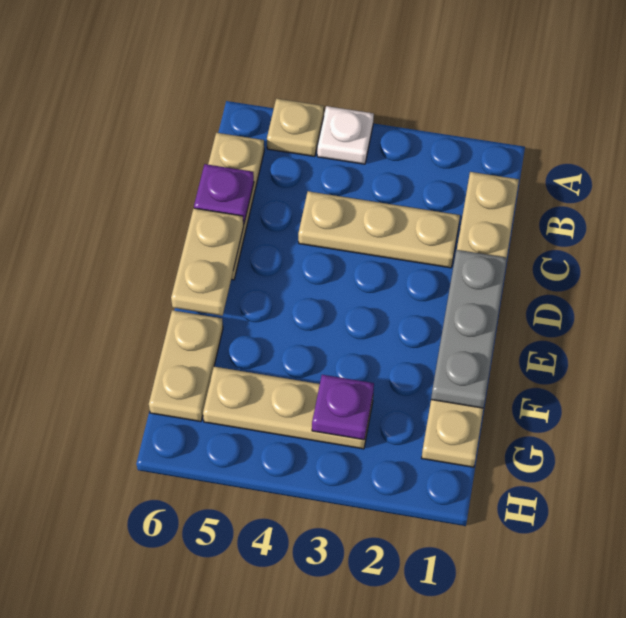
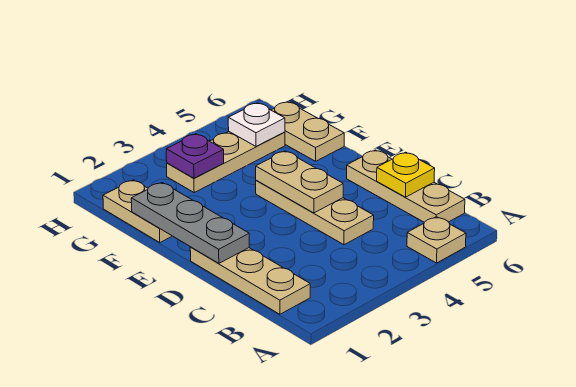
white plate A4 level 1 -> white plate G5 level 2
tan plate C2:C4 level 1 -> tan plate C4:E4 level 1
purple plate C6 level 2 -> yellow plate C6 level 2
tan plate D6:E6 level 2 -> tan plate D4:E4 level 2

